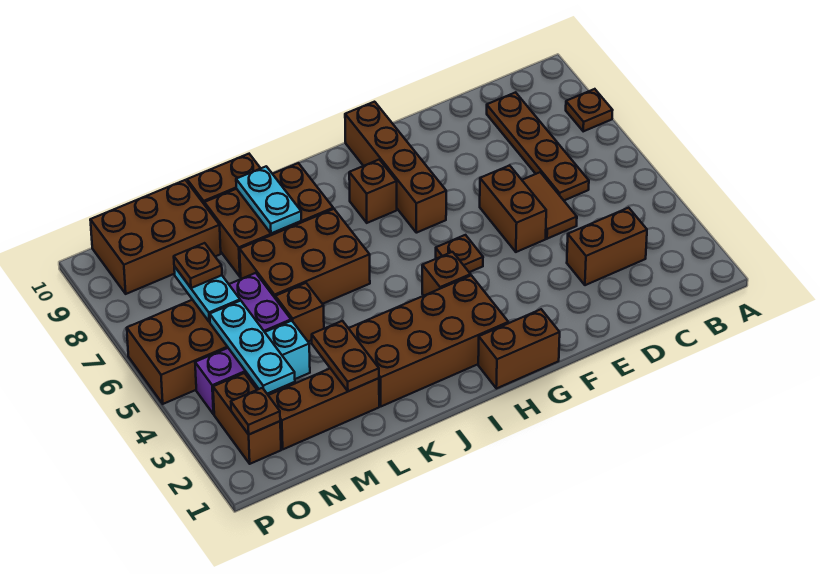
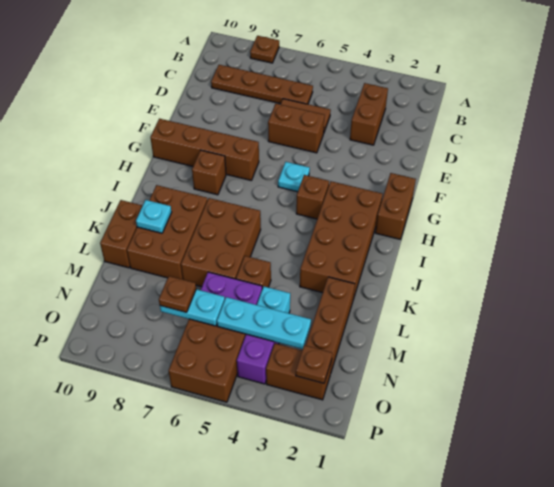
brown plate G5 level 1 -> cyan plate G5 level 1
cyan plate K8:K9 level 2 -> cyan plate K9 level 2
brown plate L2:L3 level 2 -> none
brown brick M9:O10 level 1 -> none

